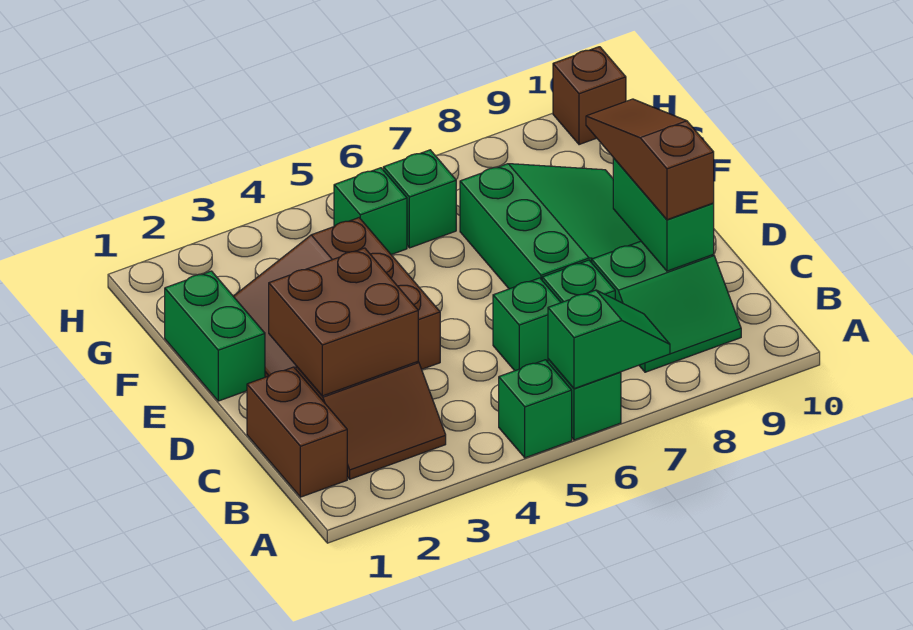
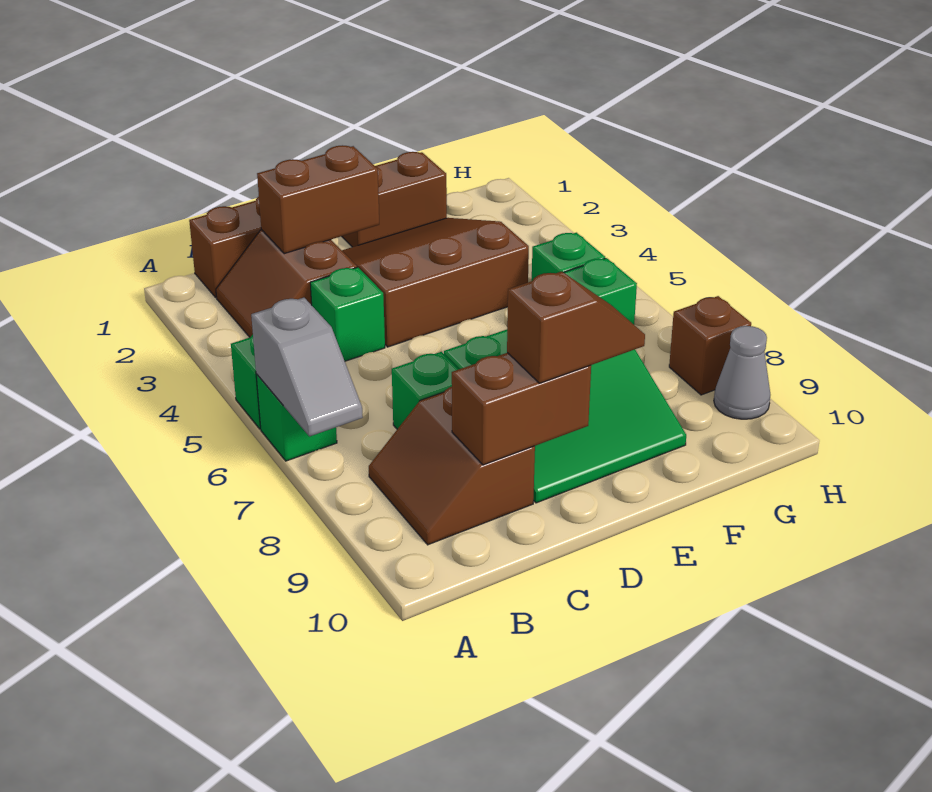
green slope A6:A7 level 2 top 6 -> grey slope A6:A7 level 2 top 6
green slope B8:C9 level 1 top C -> brown slope B8:C9 level 1 top C
brown brick C2:D3 level 2 -> brown brick C2:D2 level 2
green brick C6 level 1 -> green brick C4 level 1
green brick C9:D9 level 2 -> brown brick C9:D9 level 2
brown slope C9:E9 level 3 top C -> brown slope D9:E9 level 3 top D
green brick E1:F1 level 1 -> brown brick E1:F1 level 1
none -> grey cone H9 level 1
brown brick H10 level 1 -> brown brick H8 level 1

